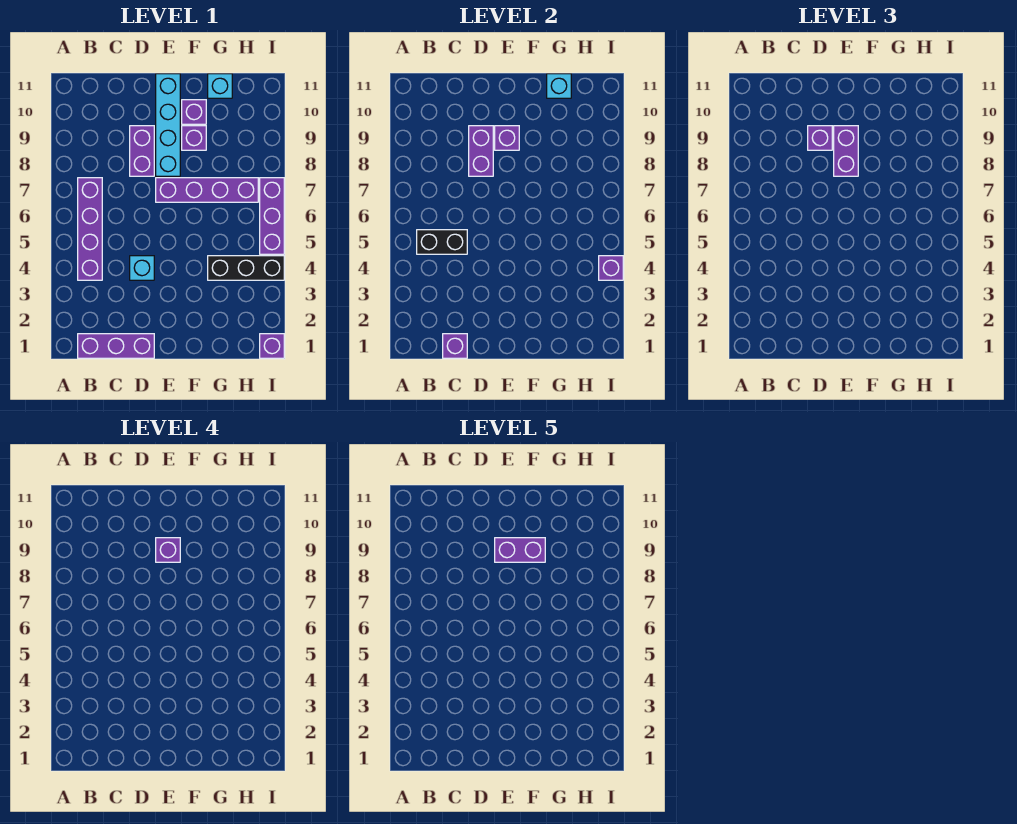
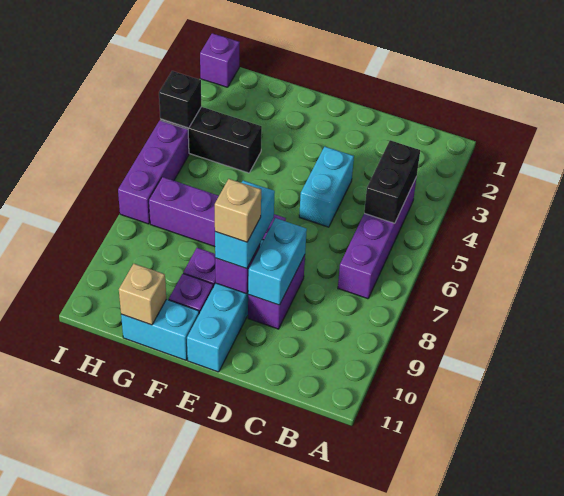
purple brick B1:D1 level 1 -> none
black brick B5:C5 level 2 -> black brick B4:B5 level 2
purple brick C1 level 2 -> none
cyan brick D4 level 1 -> cyan brick D4:D5 level 1
purple brick D8:D9 level 2 -> cyan brick D8:D9 level 2
purple brick D9 level 3 -> none
purple brick E8:E9 level 3 -> cyan brick E8:E9 level 3
purple brick E9 level 4 -> tan brick E9 level 4
purple brick E9:F9 level 5 -> none
cyan brick G11 level 1 -> cyan brick F11:G11 level 1
cyan brick G11 level 2 -> tan brick G11 level 2
purple brick I4 level 2 -> black brick I4 level 2

